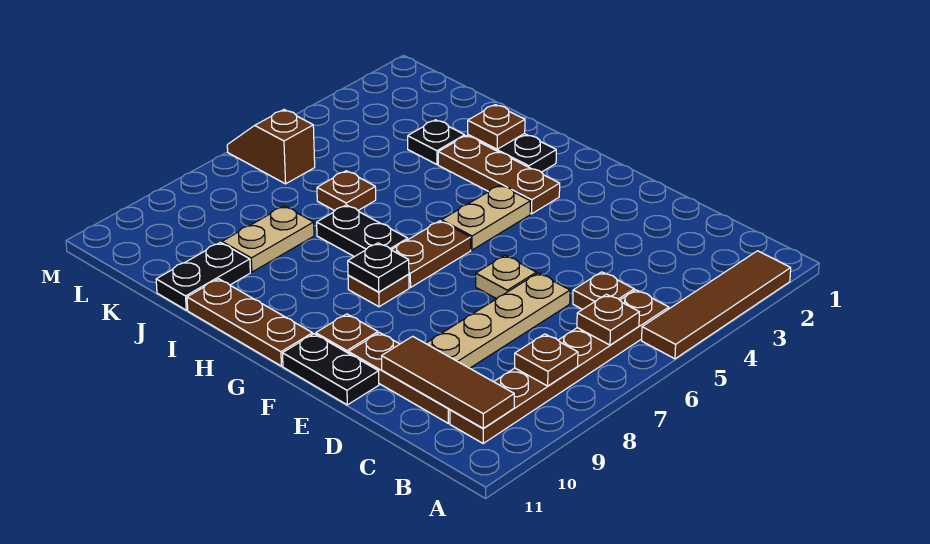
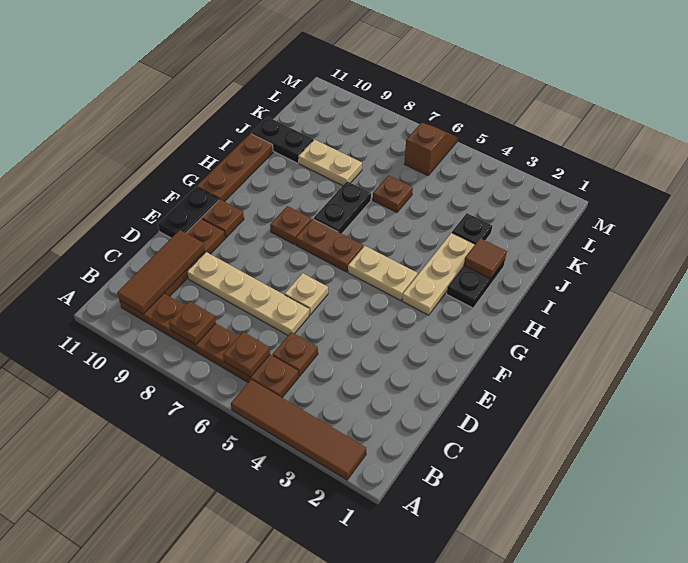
brown plate G3:I3 level 1 -> tan plate G3:I3 level 1
black plate G8 level 2 -> none
brown plate I2 level 2 -> brown tile I2 level 2

